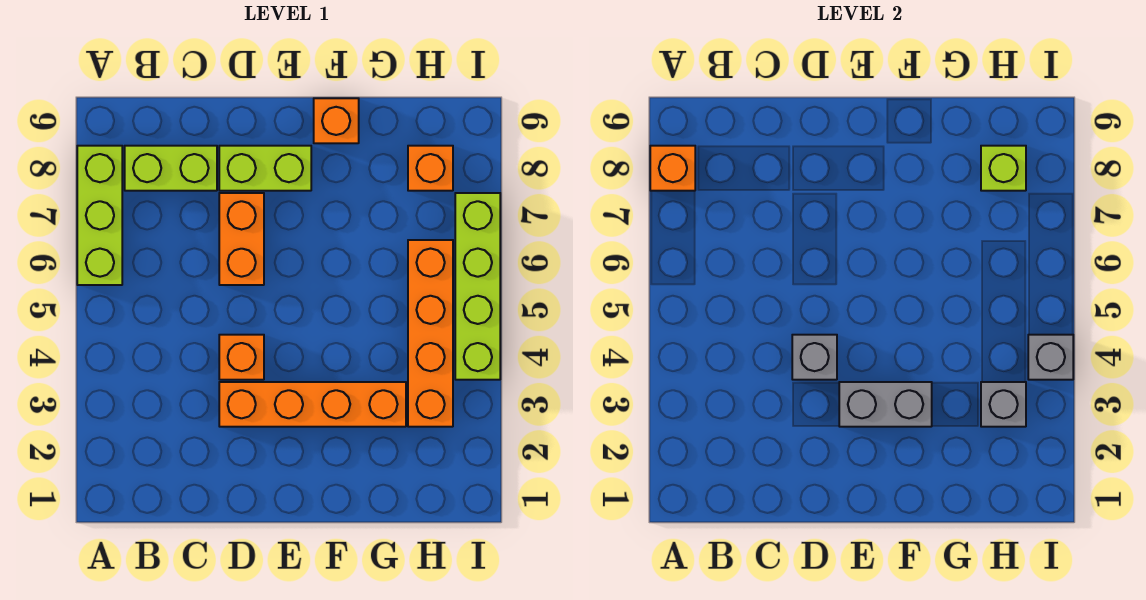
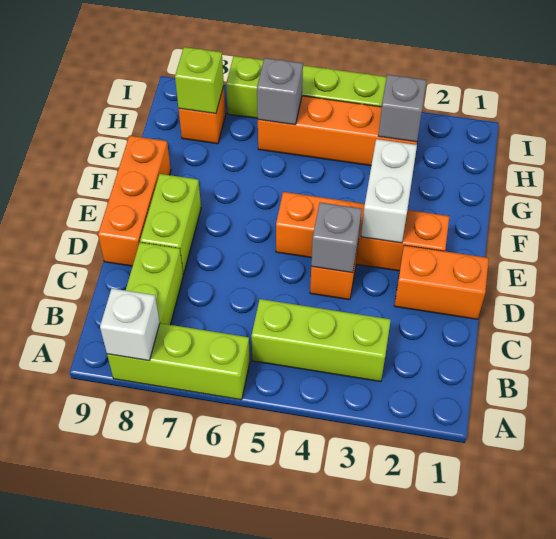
orange brick A8 level 2 -> white brick A8 level 2
none -> lime brick B3:B5 level 1
orange brick D3:G3 level 1 -> orange brick E2:E5 level 1
orange brick D6:D7 level 1 -> orange brick D1:D2 level 1
grey brick E3:F3 level 2 -> white brick E3:F3 level 2
orange brick F9 level 1 -> orange brick D9:F9 level 1
grey brick I4 level 2 -> grey brick H6 level 2

